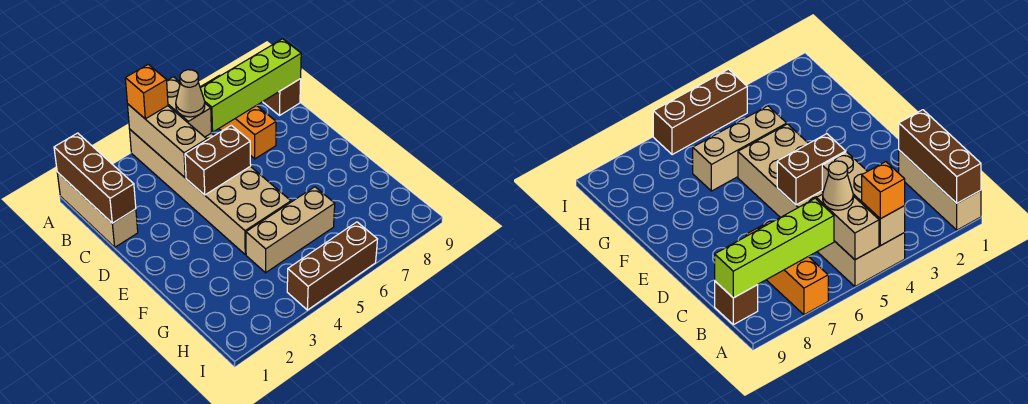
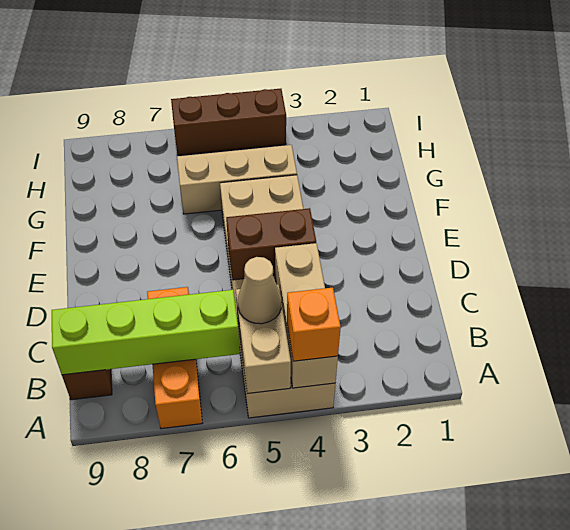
tan brick A1:C1 level 1 -> none
brown brick A1:C1 level 2 -> none

